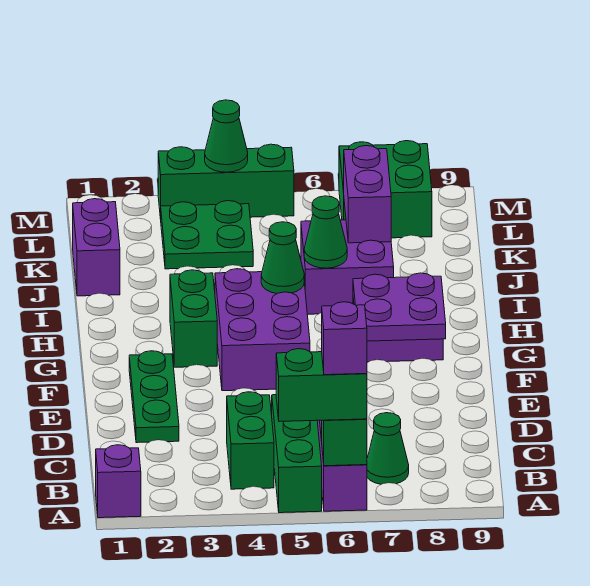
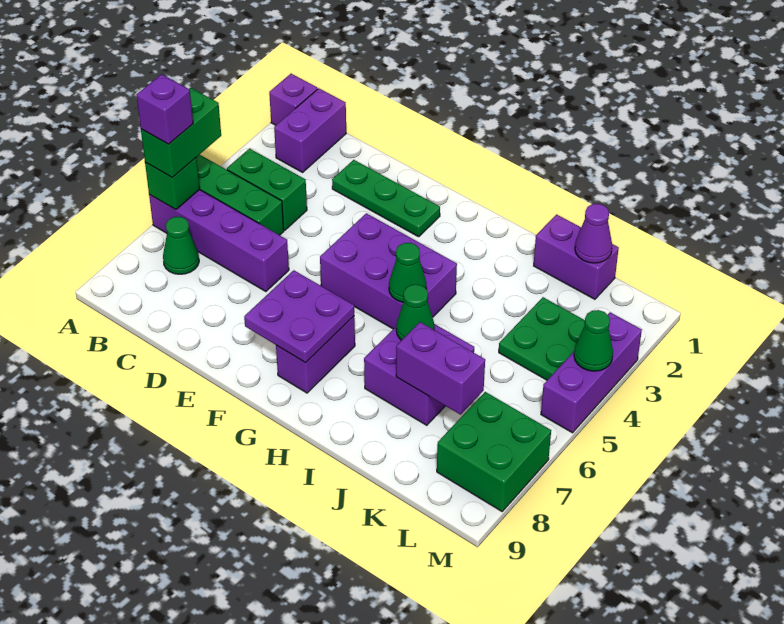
none -> purple brick B1:B2 level 1
green brick G3:H3 level 1 -> none
none -> purple cone K1 level 2
green brick M3:M5 level 1 -> purple brick M3:M5 level 1

